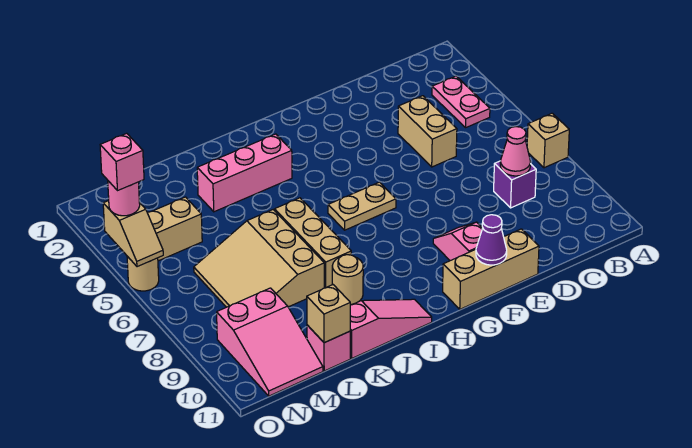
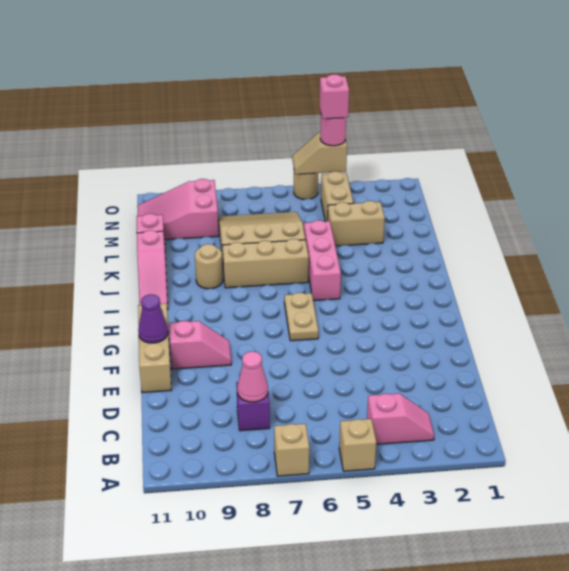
pink plate B3:B4 level 1 -> pink slope B3:B4 level 1 top 4
tan brick D4:D5 level 1 -> tan brick L3:L4 level 1
pink brick I3:K3 level 1 -> pink brick I5:K5 level 1
tan brick L11 level 2 -> tan brick A5 level 1

